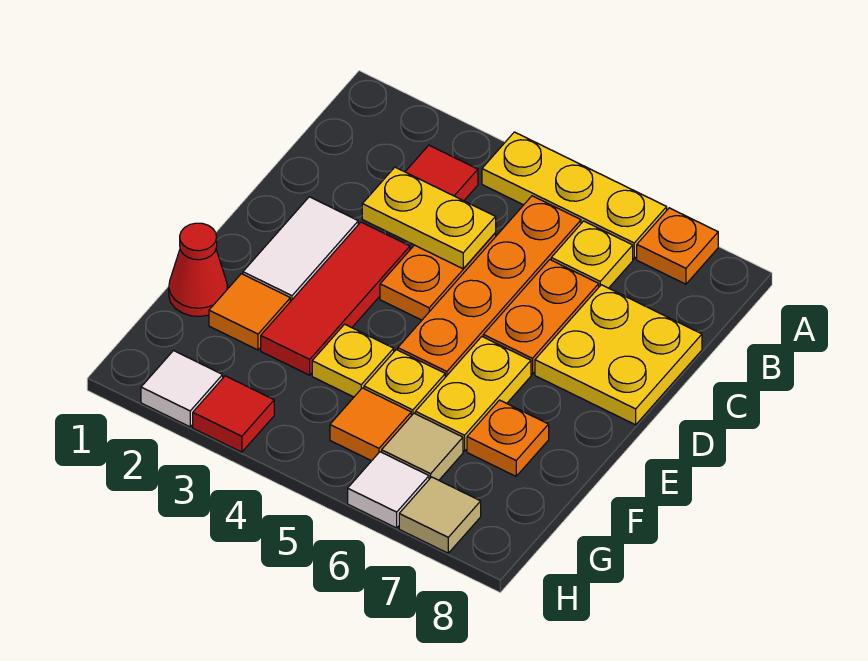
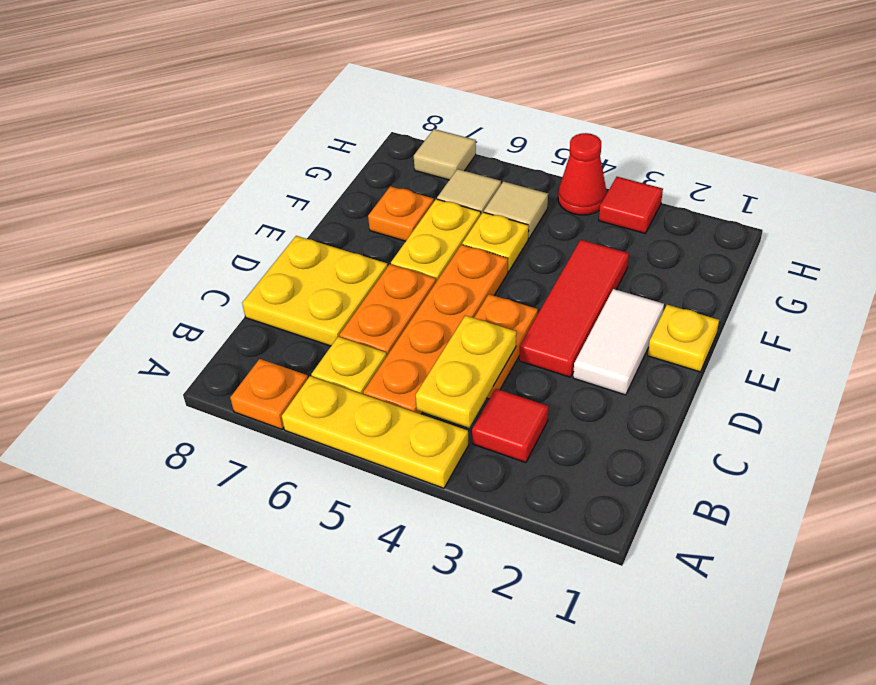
yellow plate C3:C4 level 2 -> yellow plate B4:C4 level 2
red cone F1 level 1 -> red cone H4 level 1
orange tile F2 level 1 -> none
yellow plate F4 level 1 -> yellow plate E1 level 1
orange tile G5 level 1 -> tan tile G5 level 1
white tile H2 level 1 -> none
white tile H6 level 1 -> none

